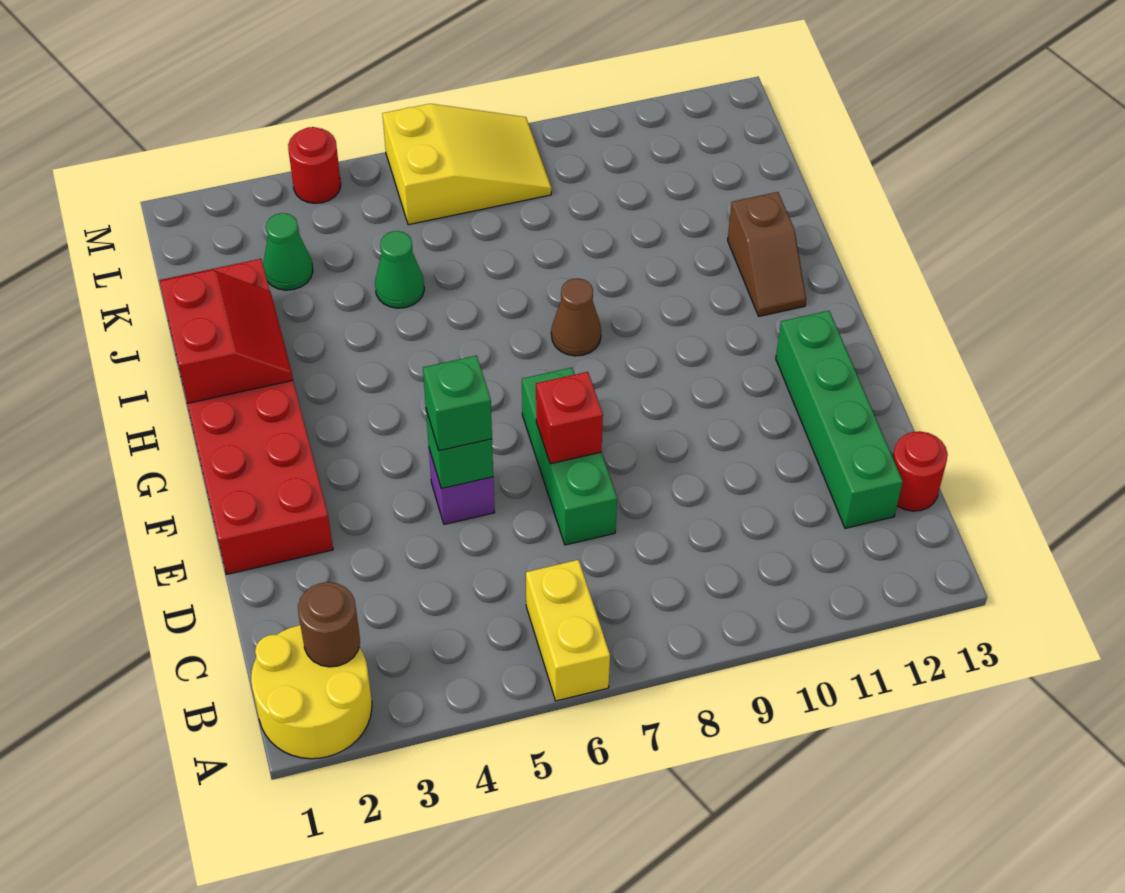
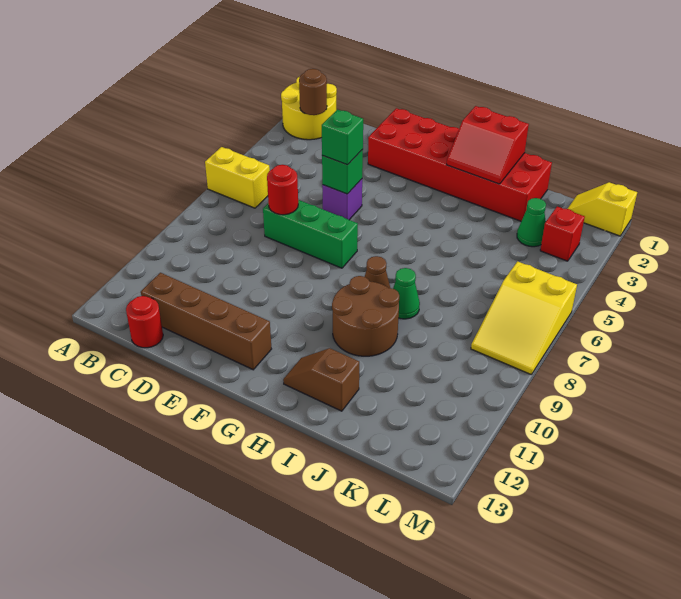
green brick C12:F12 level 1 -> brown brick C12:F12 level 1
red brick E7 level 2 -> red brick L3 level 1
none -> brown round brick H9:I10 level 1
green cone J5 level 1 -> green cone I8 level 1
none -> yellow slope L1:M1 level 1 top M
red round brick M4 level 1 -> red round brick D7 level 2

